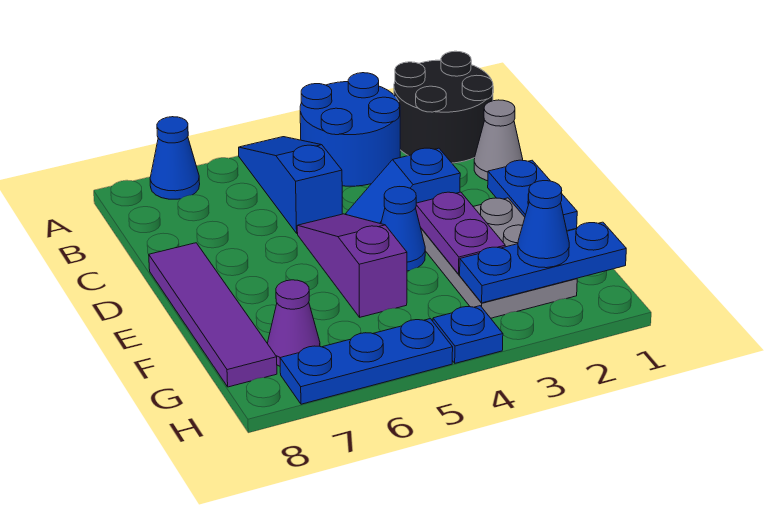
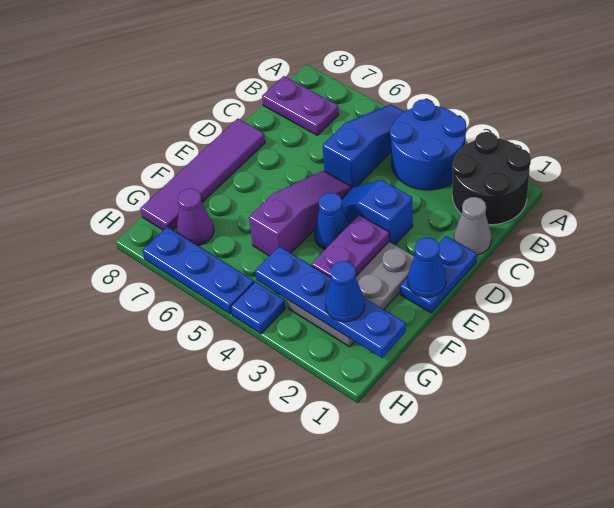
blue cone A7 level 1 -> blue cone E1 level 2
none -> purple plate B7:B8 level 1
blue plate G1:G3 level 2 -> blue plate G1:G4 level 2

